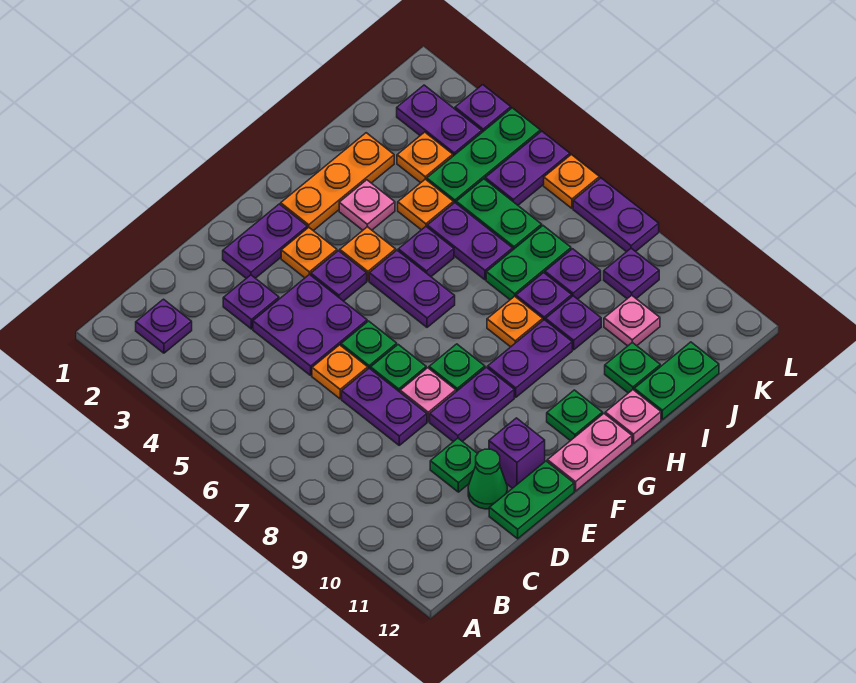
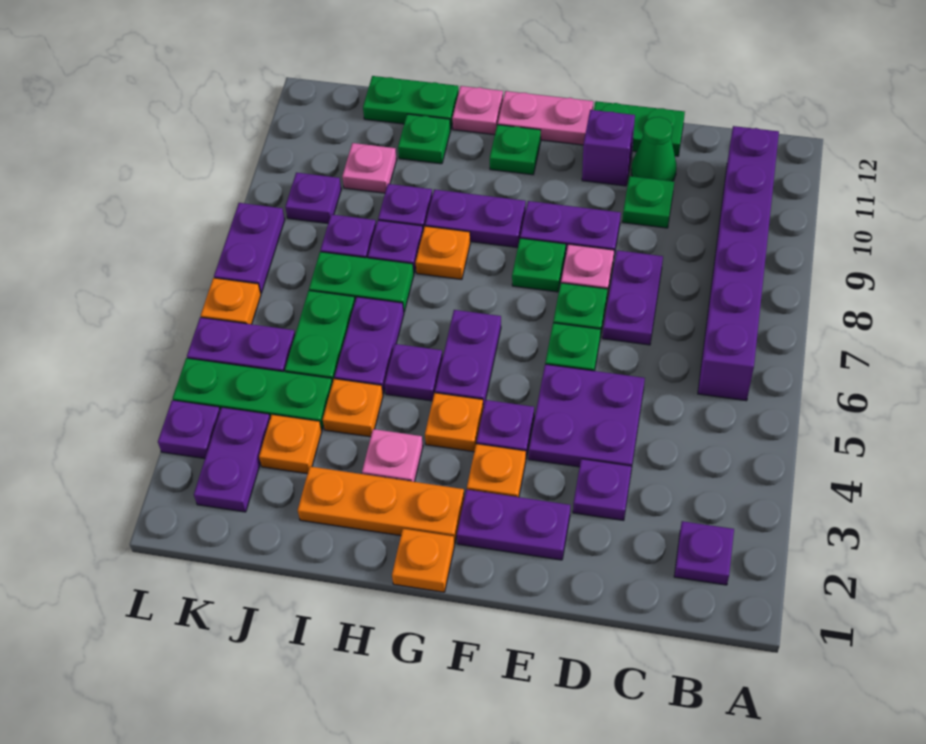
none -> purple brick B6:B11 level 1
orange plate D6 level 1 -> orange plate G1 level 1

